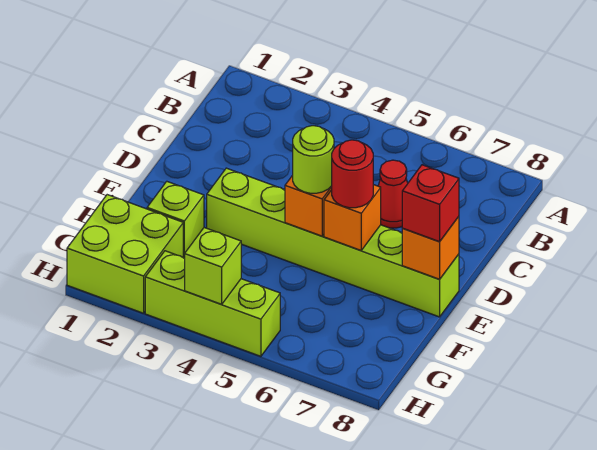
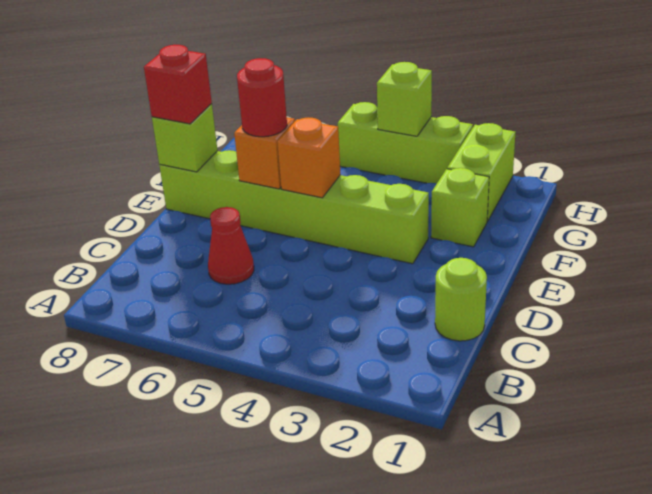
lime round brick E5 level 3 -> lime round brick C1 level 1
orange brick E8 level 2 -> lime brick E8 level 2
lime brick G1:H2 level 1 -> lime brick G2:H2 level 1

